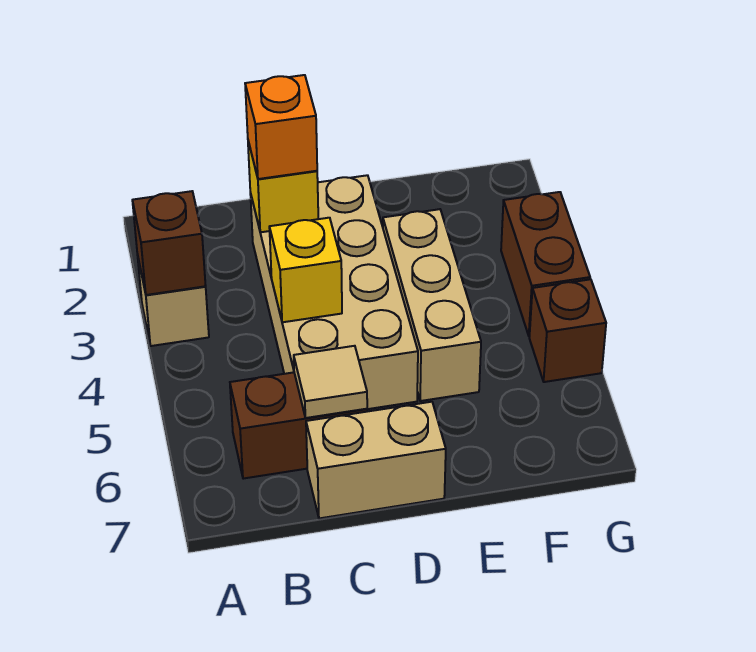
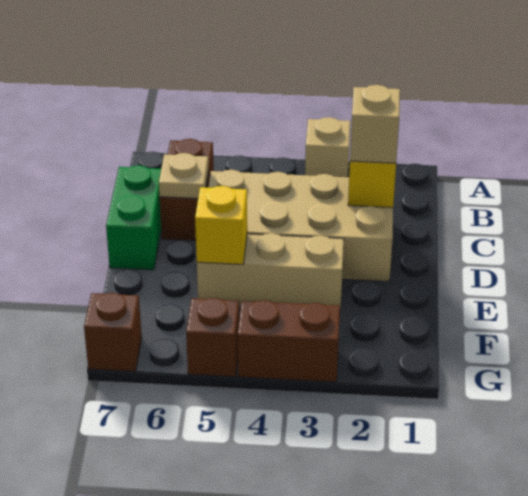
brown brick A3 level 2 -> brown brick G7 level 1
orange brick C2 level 3 -> tan brick C2 level 3
yellow brick C4 level 2 -> yellow brick E5 level 2
tan tile C6 level 2 -> tan plate C6 level 2
tan brick C7:D7 level 1 -> green brick C7:D7 level 1

